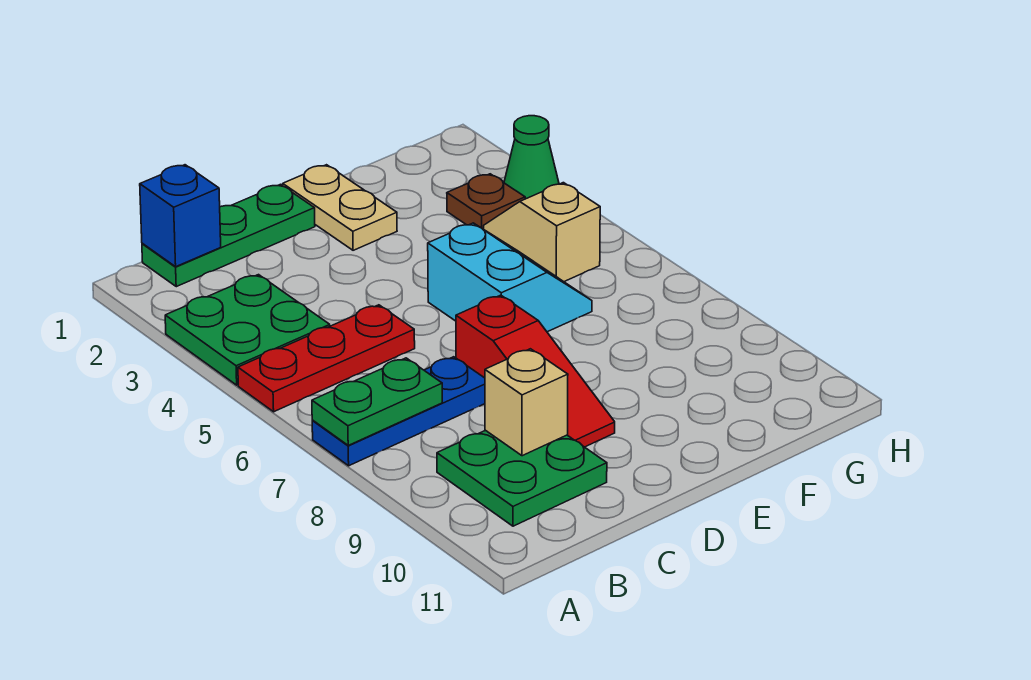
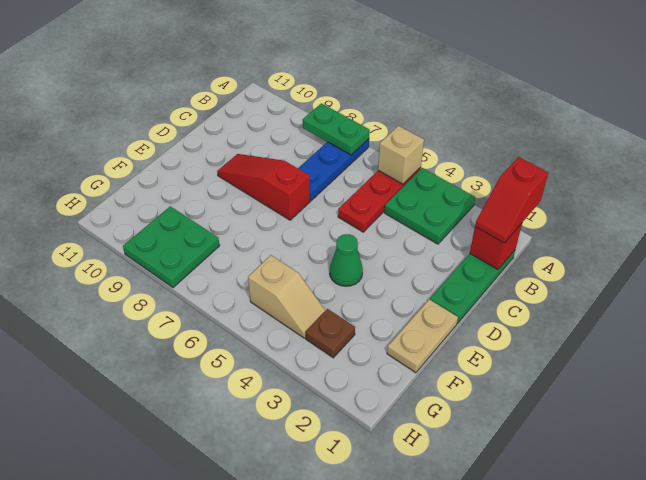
none -> red slope A1:B1 level 3 top A
green plate A7:B7 level 2 -> green plate A7:A8 level 2
blue brick B1 level 2 -> red brick B1 level 2
green plate B9:C10 level 1 -> green plate G8:H9 level 1
tan brick C9 level 2 -> tan brick A5 level 2
tan plate E1:E2 level 1 -> tan plate E1:F1 level 1
cyan slope E5:F6 level 1 top E -> none
green cone H3 level 1 -> green cone E4 level 1

